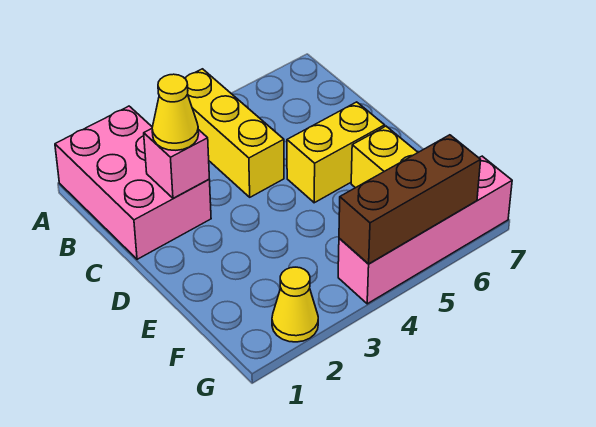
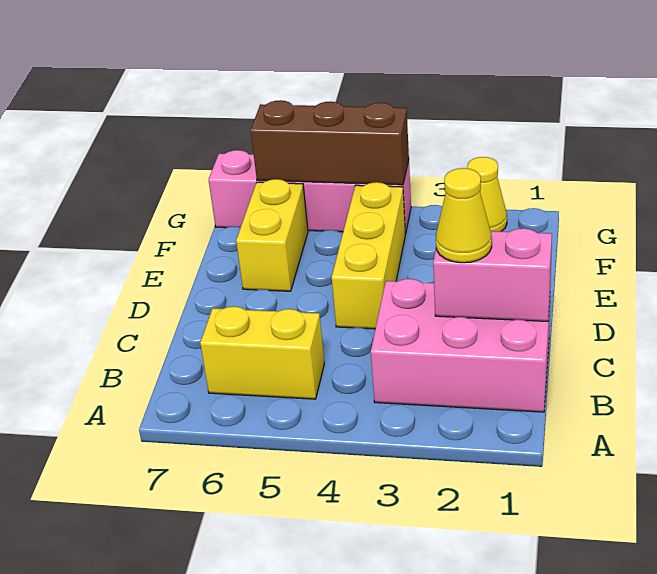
pink brick A1:C2 level 1 -> pink brick B1:C3 level 1
yellow brick A4:C4 level 1 -> yellow brick D4:F4 level 1
pink brick C2 level 2 -> pink brick C1:C2 level 2
yellow brick D5:D6 level 1 -> yellow brick B5:B6 level 1

